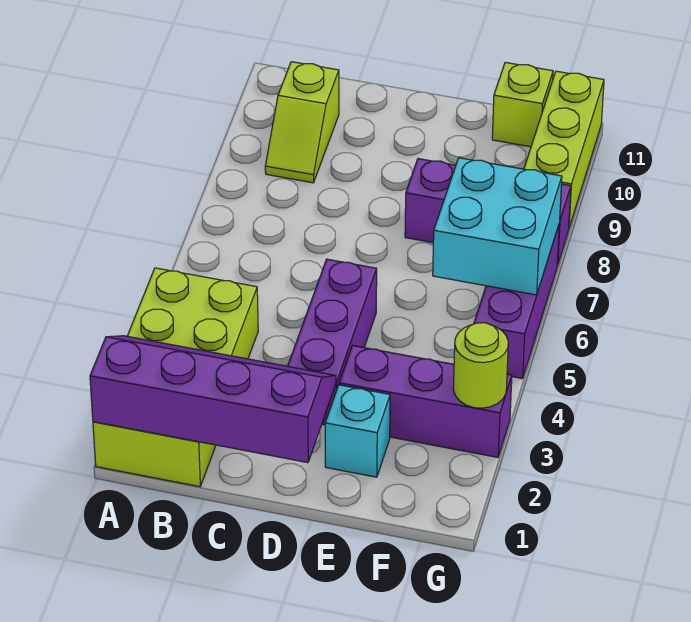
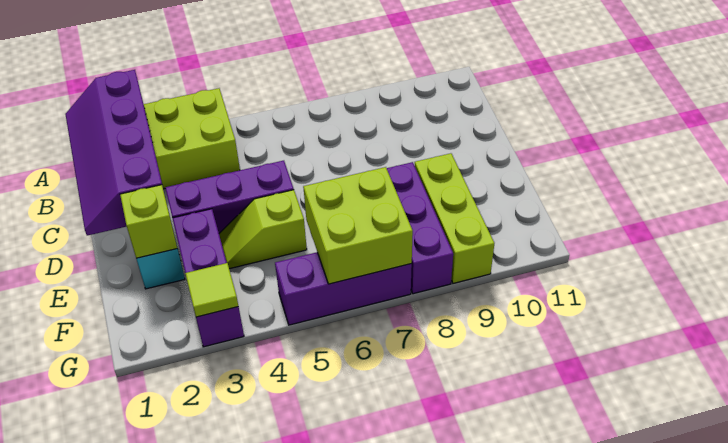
purple slope A1:D2 level 2 top 1 -> purple slope A1:D2 level 2 top 2
lime slope B9:B10 level 1 top 10 -> lime slope E4:E5 level 1 top 5
cyan brick F6:G7 level 2 -> lime brick F6:G7 level 2
lime brick F11 level 1 -> lime brick E2 level 2
lime round brick G3 level 2 -> lime tile G3 level 2
lime brick G9:G11 level 1 -> lime brick E9:G9 level 1

